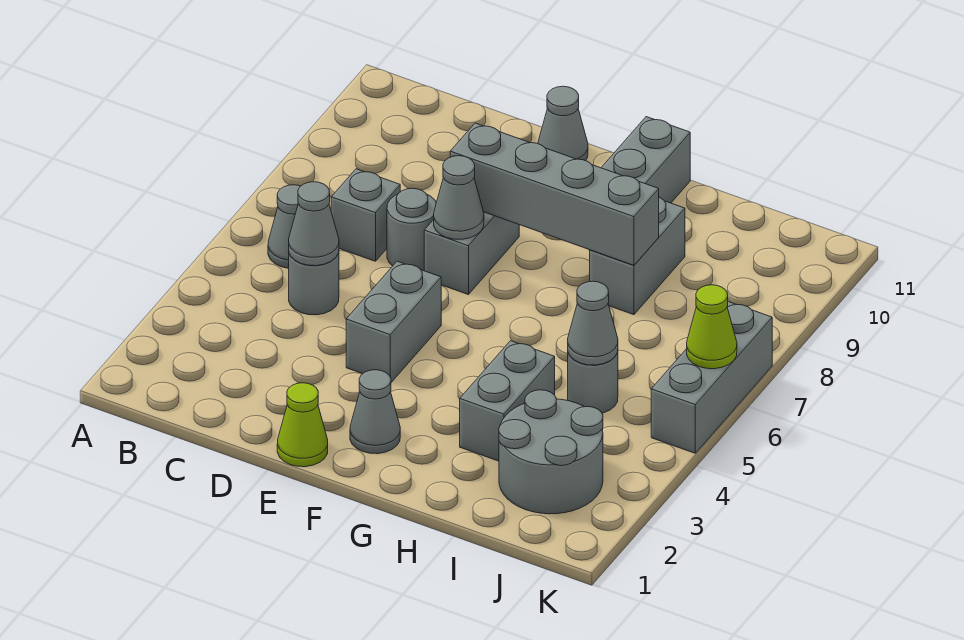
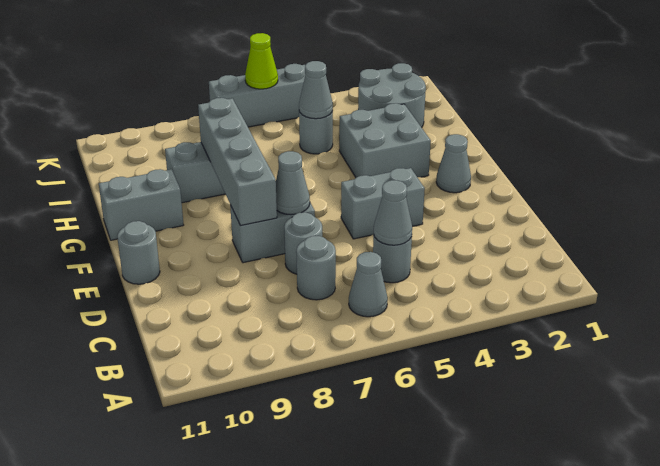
grey brick C7 level 1 -> grey round brick C7 level 1
lime cone E1 level 1 -> none
grey cone E11 level 1 -> grey round brick E11 level 1
grey brick H3:H4 level 1 -> grey brick G3:H4 level 1

